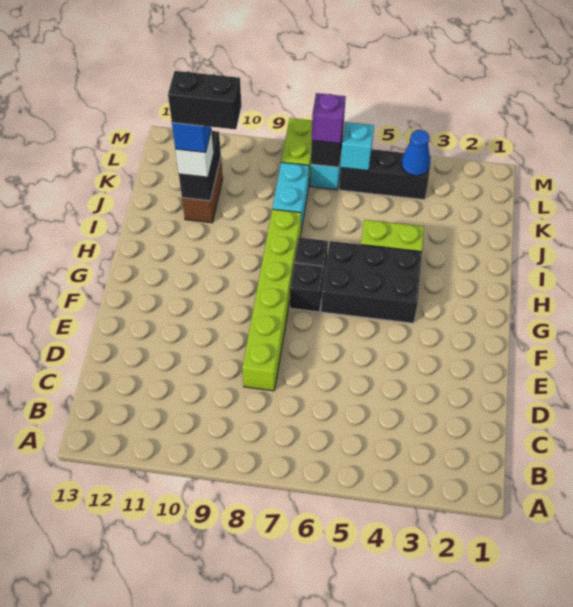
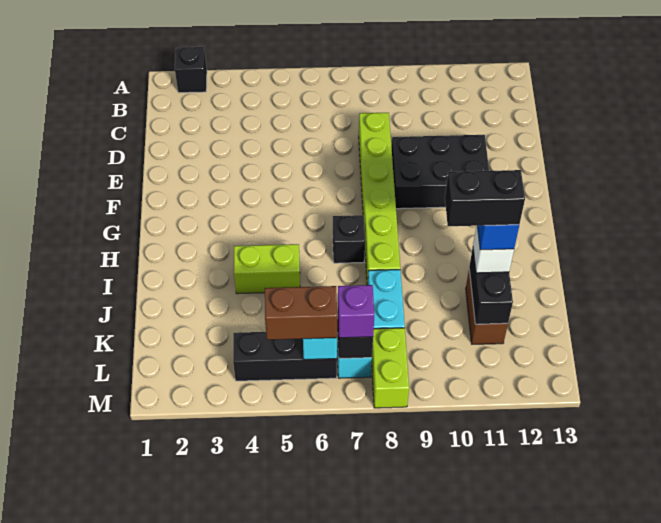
black brick G4:H6 level 1 -> black brick E9:F11 level 1
black brick G7 level 1 -> black brick A2 level 1
blue cone L4 level 2 -> none
none -> brown brick L5:L6 level 3

